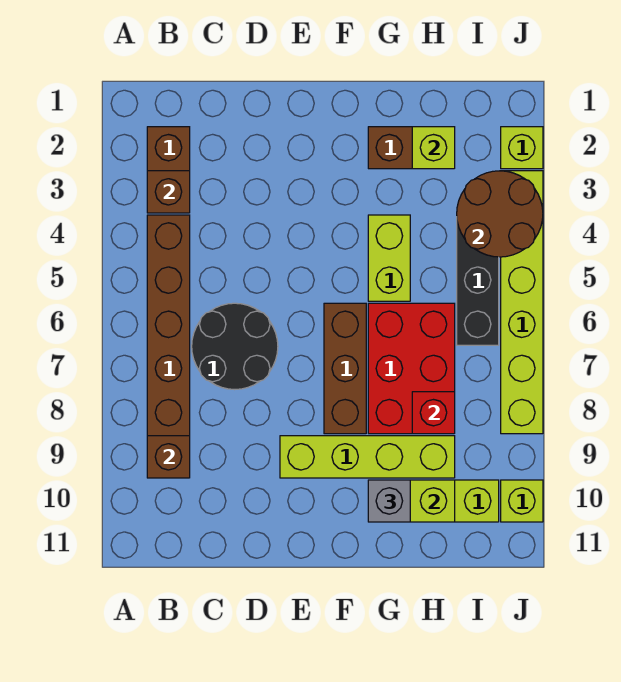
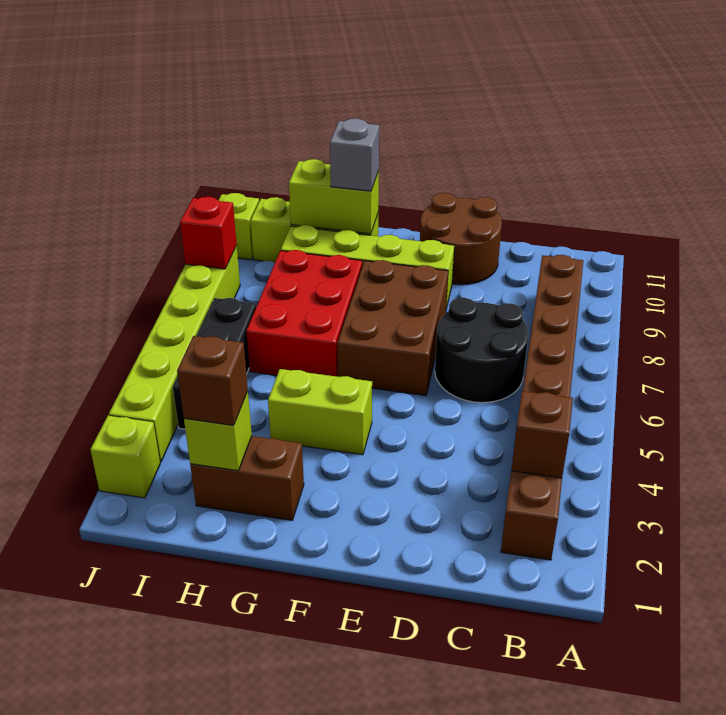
brown brick B9 level 2 -> brown brick H2 level 3
brown brick F6:F8 level 1 -> brown brick E6:F8 level 1
lime brick G4:G5 level 1 -> lime brick F4:G4 level 1
red brick H8 level 2 -> red brick J8 level 2
brown round brick I3:J4 level 2 -> brown round brick D10:E11 level 1

